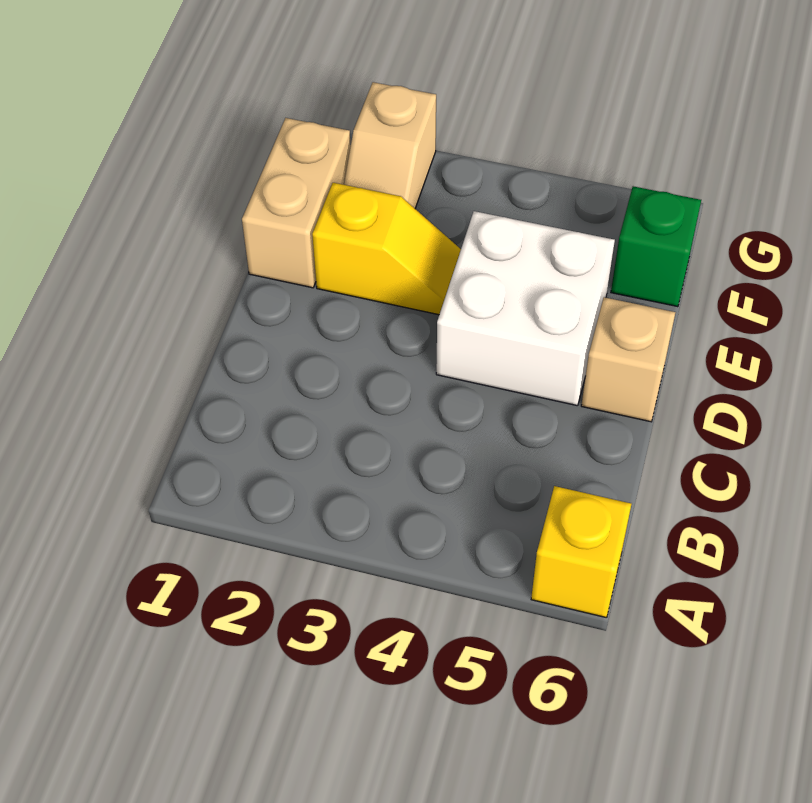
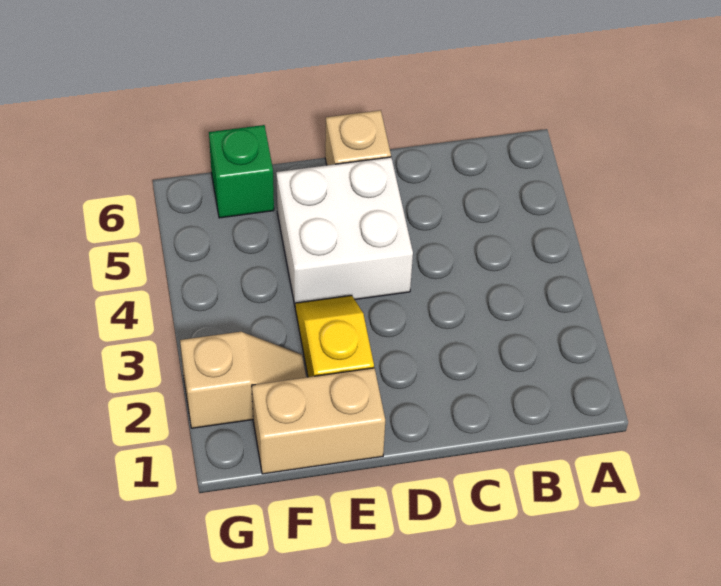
yellow brick A6 level 1 -> none

